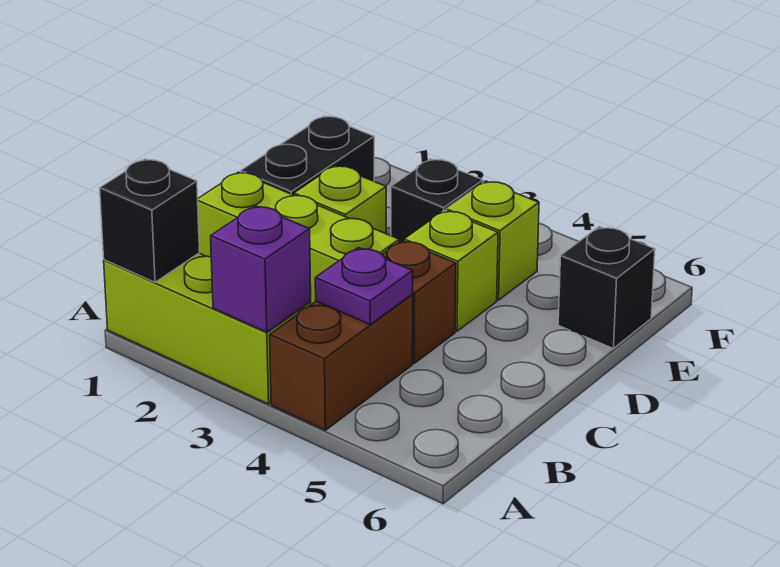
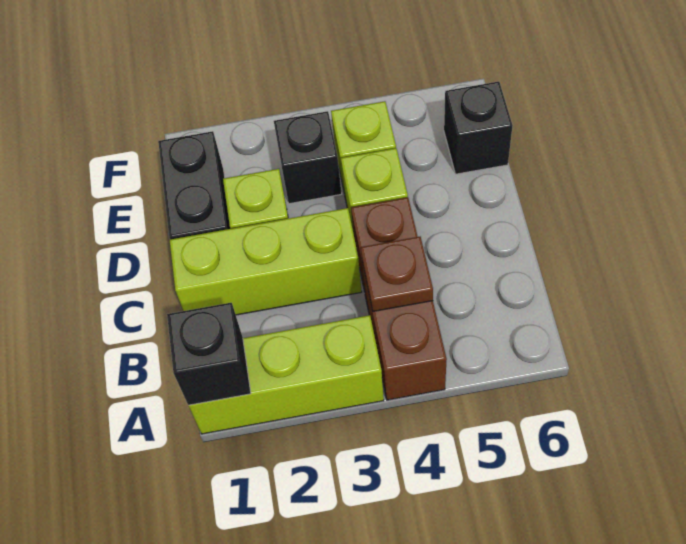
purple brick A3 level 2 -> none
purple plate B4 level 2 -> brown plate B4 level 2

